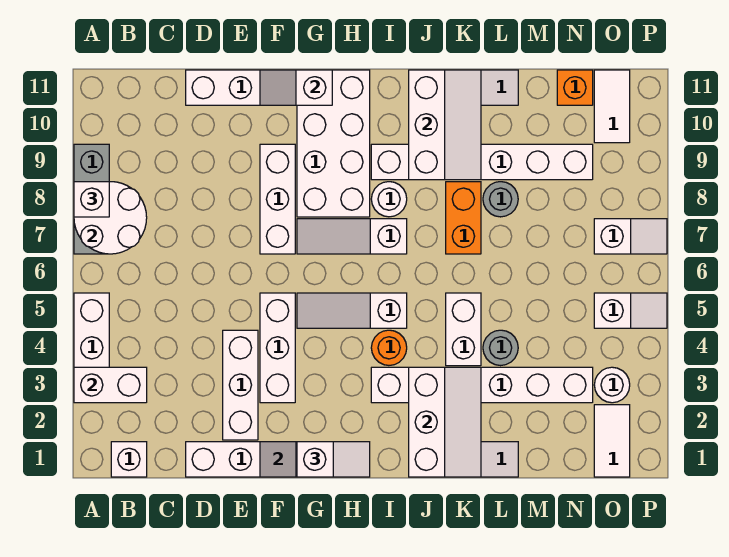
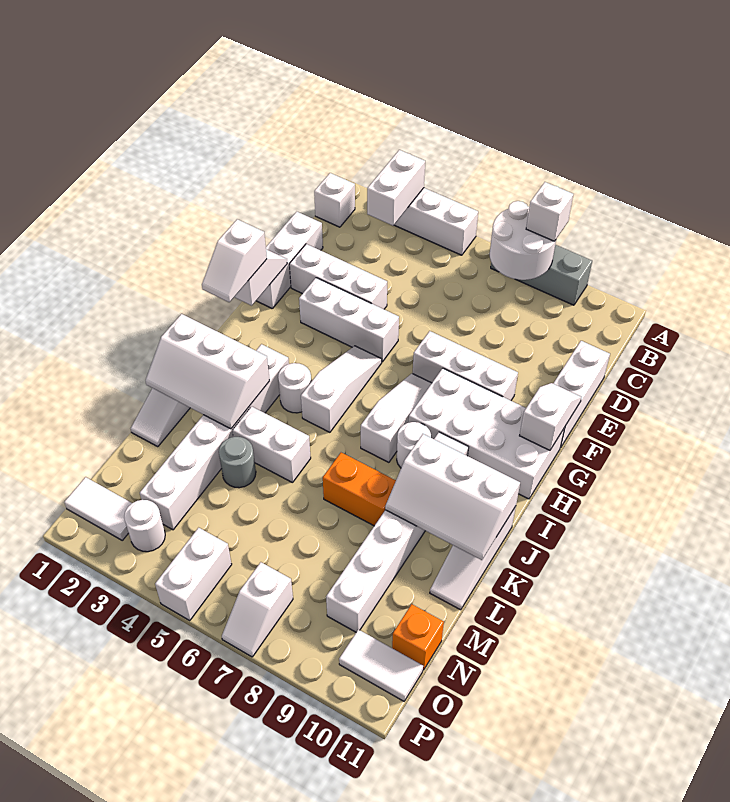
orange round brick I4 level 1 -> white round brick I4 level 1
grey round brick L8 level 1 -> none
white slope O5:P5 level 1 top O -> white brick O5:P5 level 1

